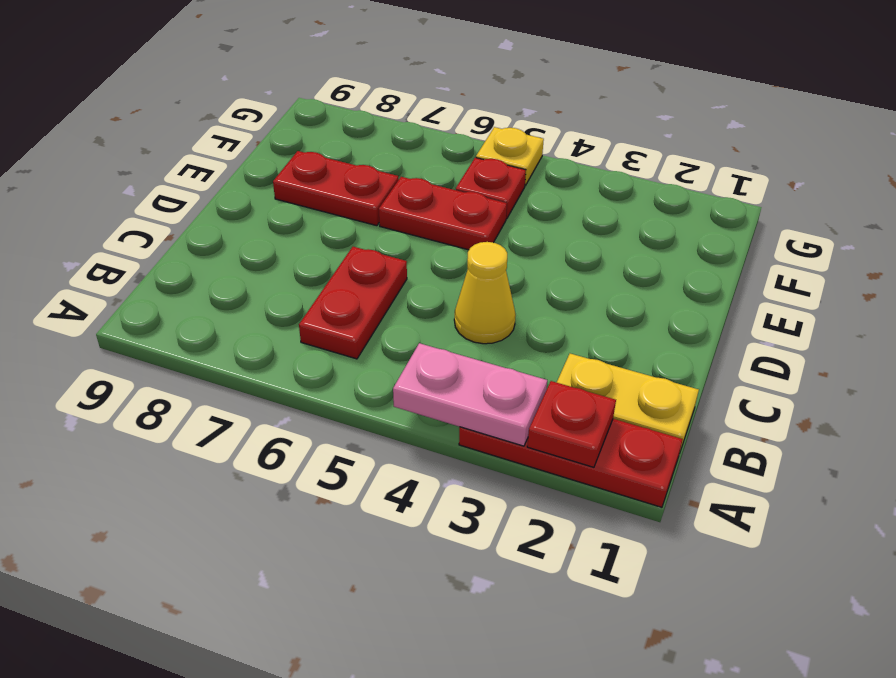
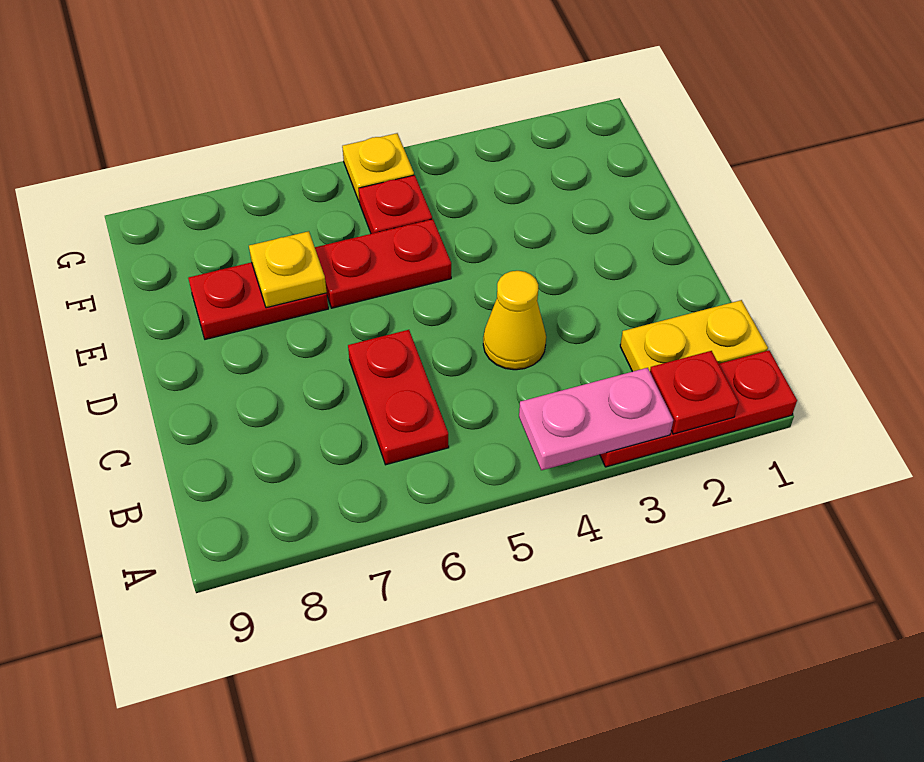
none -> yellow plate E7 level 2

